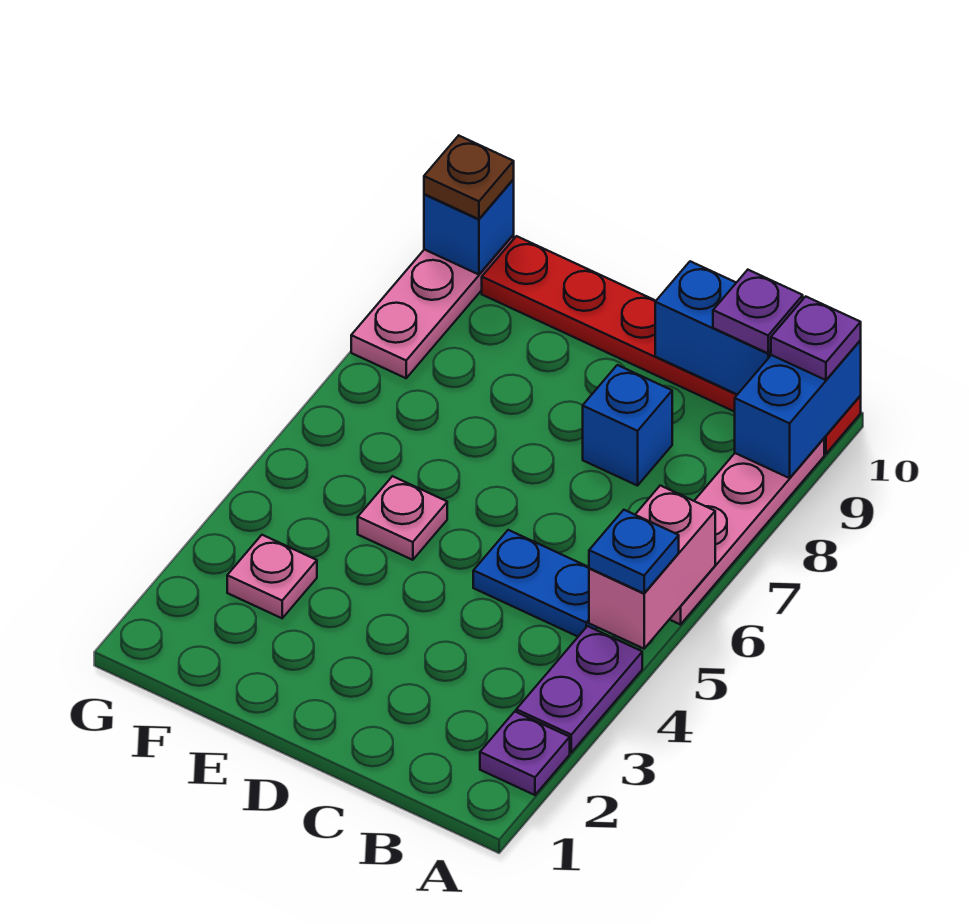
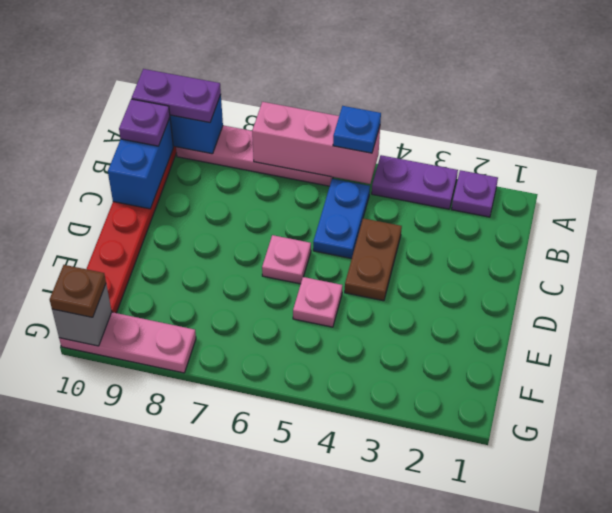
pink brick A5:A6 level 2 -> pink brick A5:A7 level 2
purple plate A10 level 3 -> purple plate A9:A10 level 3
none -> brown plate C4:D4 level 1
blue brick C8 level 1 -> none
pink plate F3 level 1 -> pink plate D6 level 1
blue brick G10 level 2 -> grey brick G10 level 2

